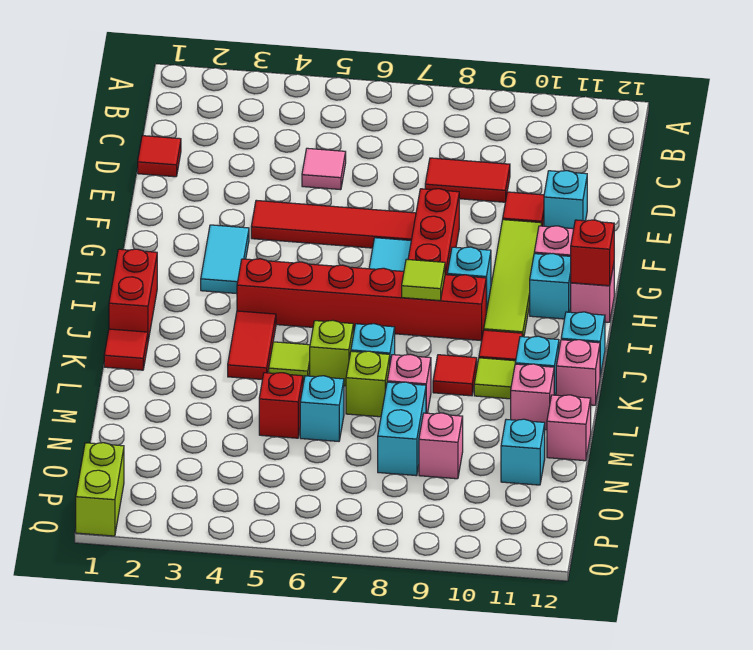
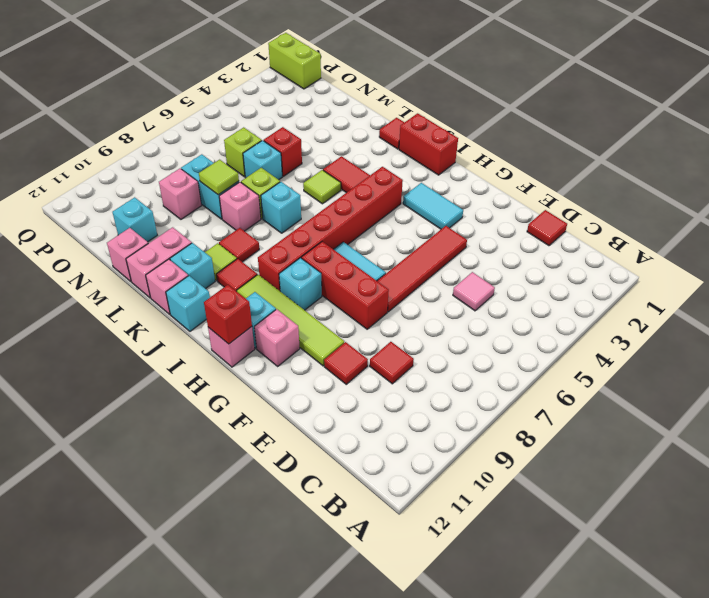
red tile D8:D9 level 1 -> red tile D9 level 1
cyan brick E11 level 1 -> none
lime tile I8 level 2 -> lime tile M8 level 2
lime brick K6 level 1 -> lime brick N6 level 1
pink brick L11 level 1 -> pink brick L11:L12 level 1

